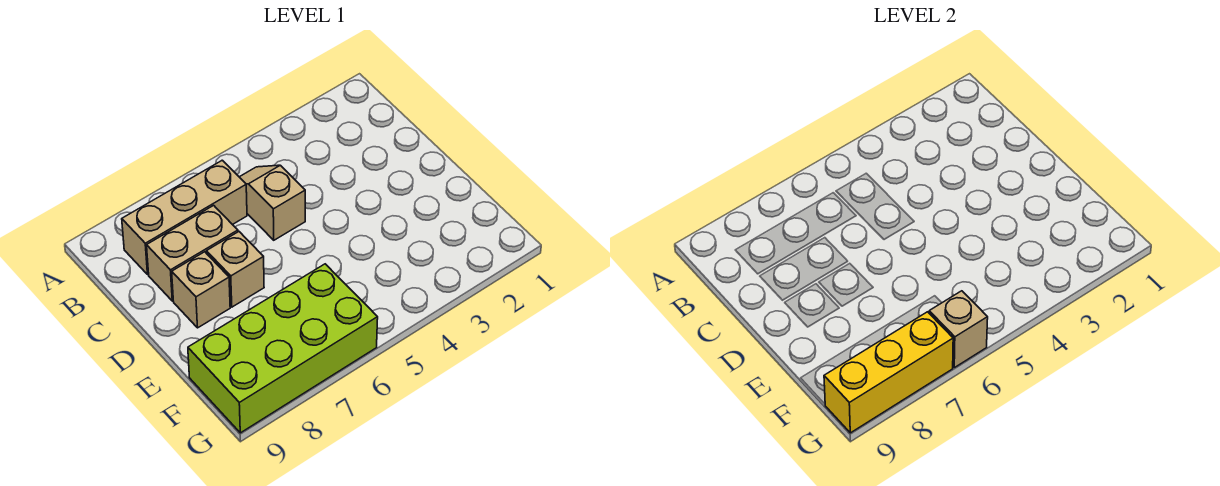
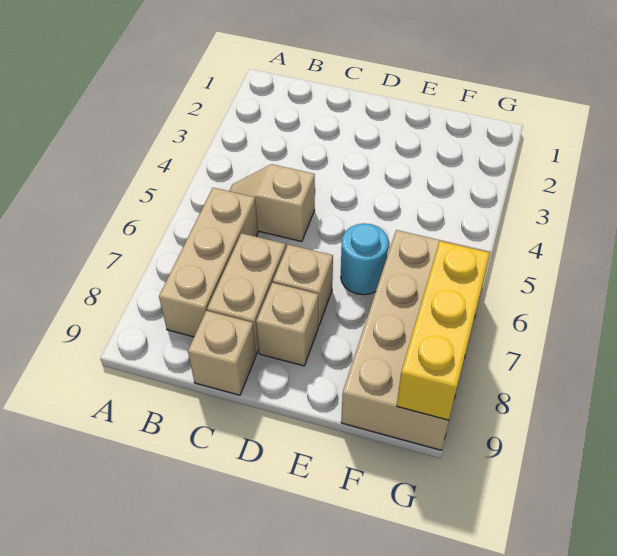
none -> cyan round brick E6 level 1
lime brick F6:G9 level 1 -> tan brick F6:G9 level 1
tan brick G6 level 2 -> tan brick C9 level 1

